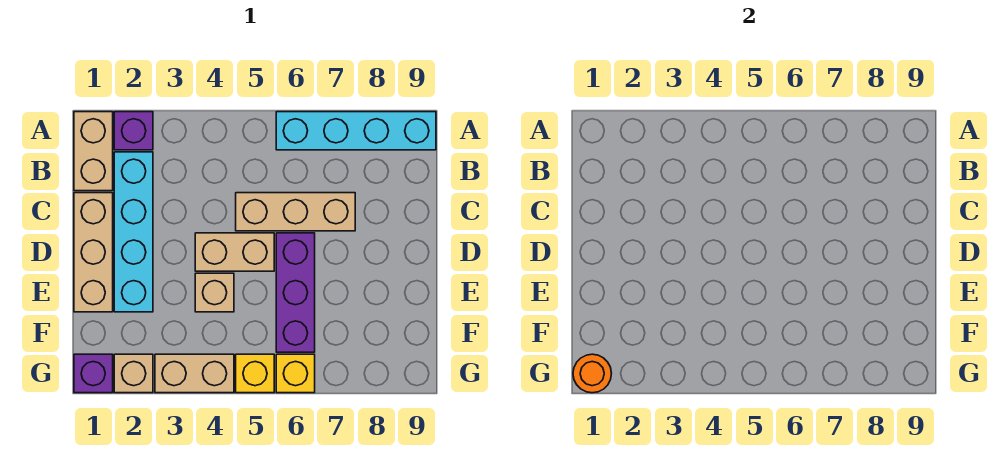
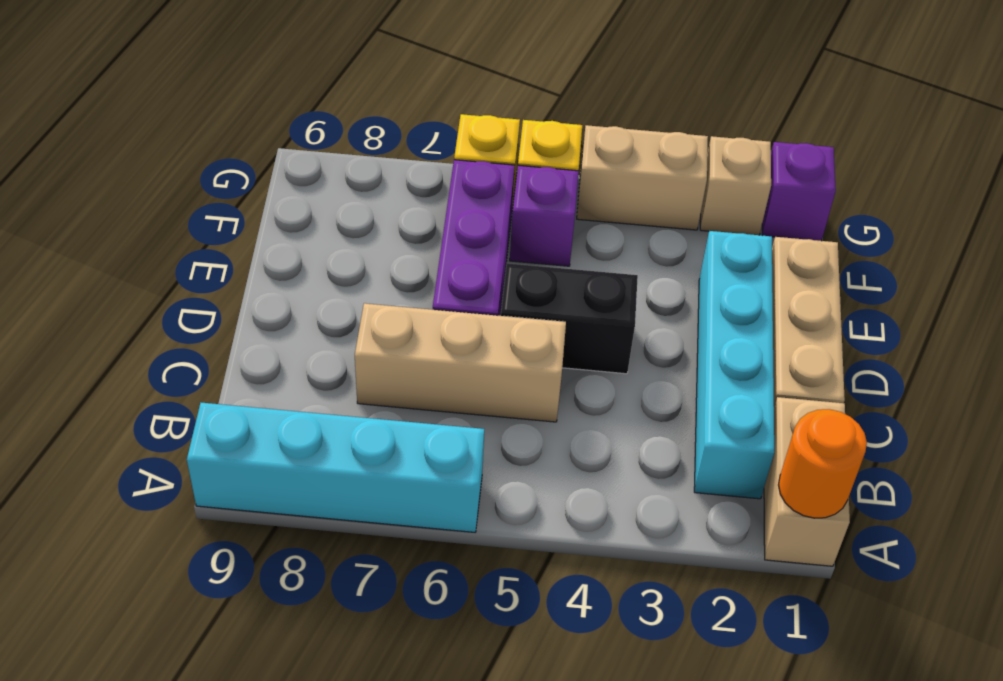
purple brick A2 level 1 -> purple brick F5 level 1
tan brick D4:D5 level 1 -> black brick D4:D5 level 1
tan brick E4 level 1 -> none
orange round brick G1 level 2 -> orange round brick A1 level 2

